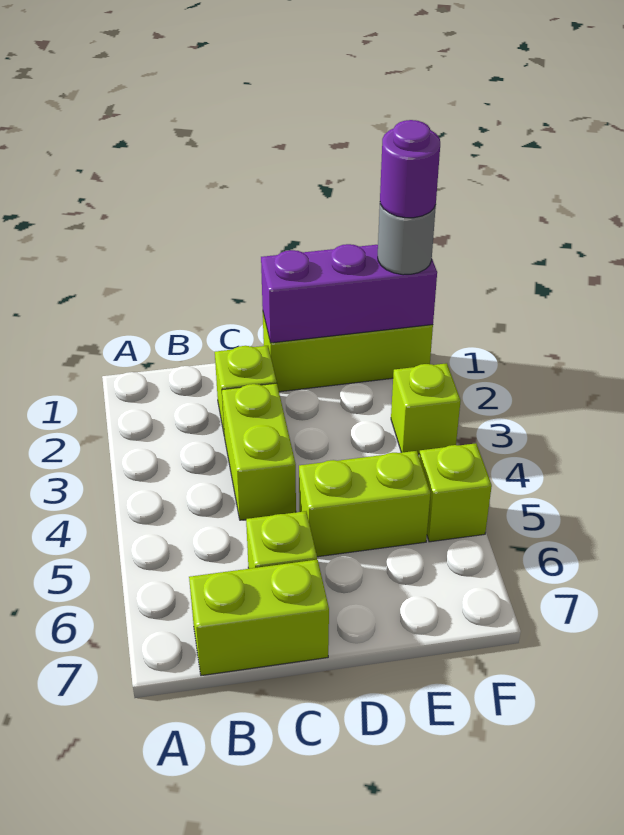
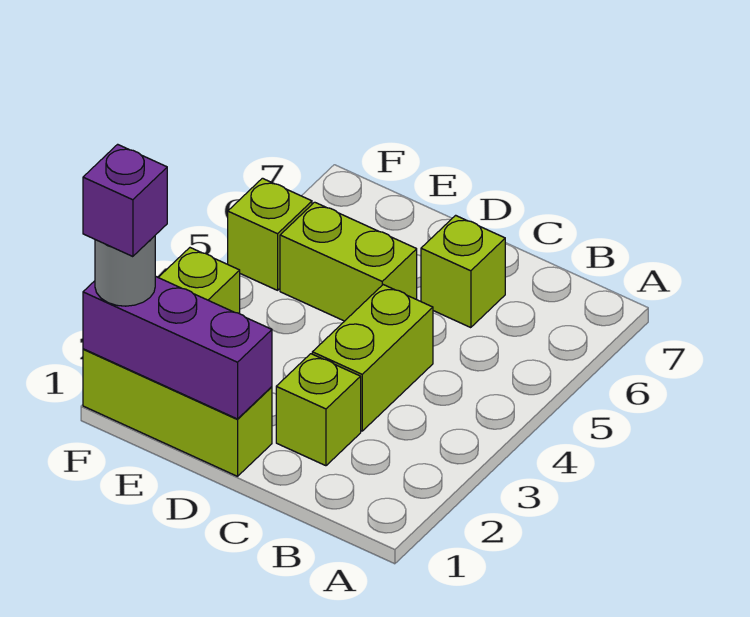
lime brick B7:C7 level 1 -> none
purple round brick F1 level 4 -> purple brick F1 level 4

